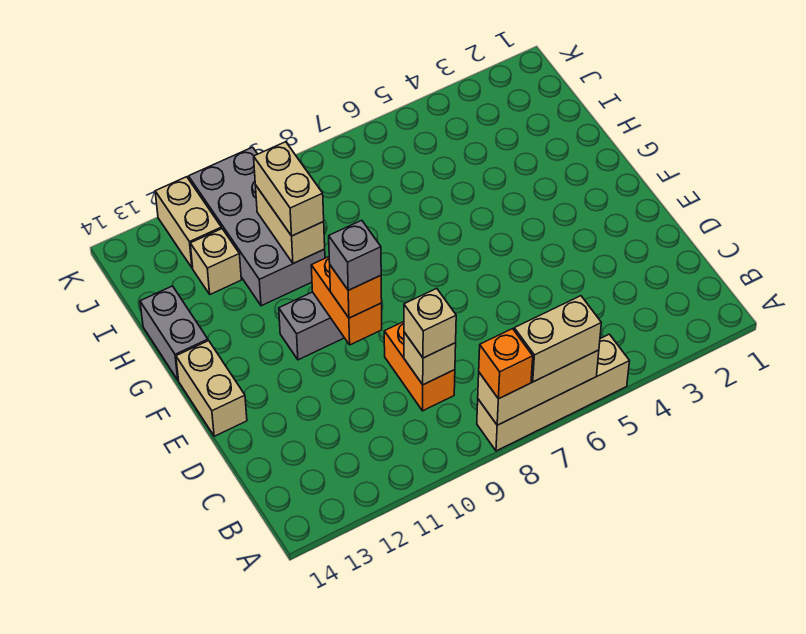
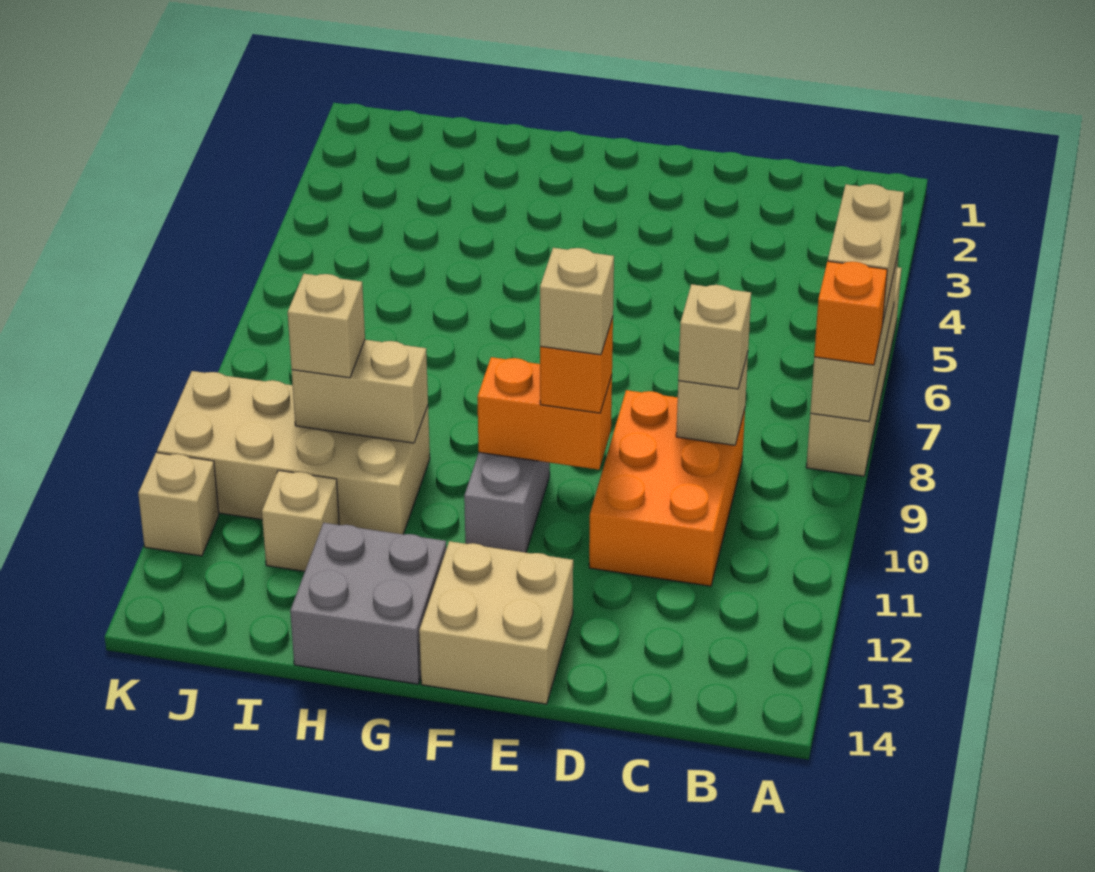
orange brick C9:D9 level 1 -> orange brick C9:D11 level 1
grey brick E10 level 4 -> tan brick E10 level 4
tan brick E14:F14 level 1 -> tan brick E13:F14 level 1
grey brick G14:H14 level 1 -> grey brick G13:H14 level 1
grey brick H10:K11 level 1 -> tan brick H10:K11 level 1
tan brick H10:I10 level 3 -> tan brick I10 level 3
tan brick J12:K12 level 1 -> tan brick K12 level 1

